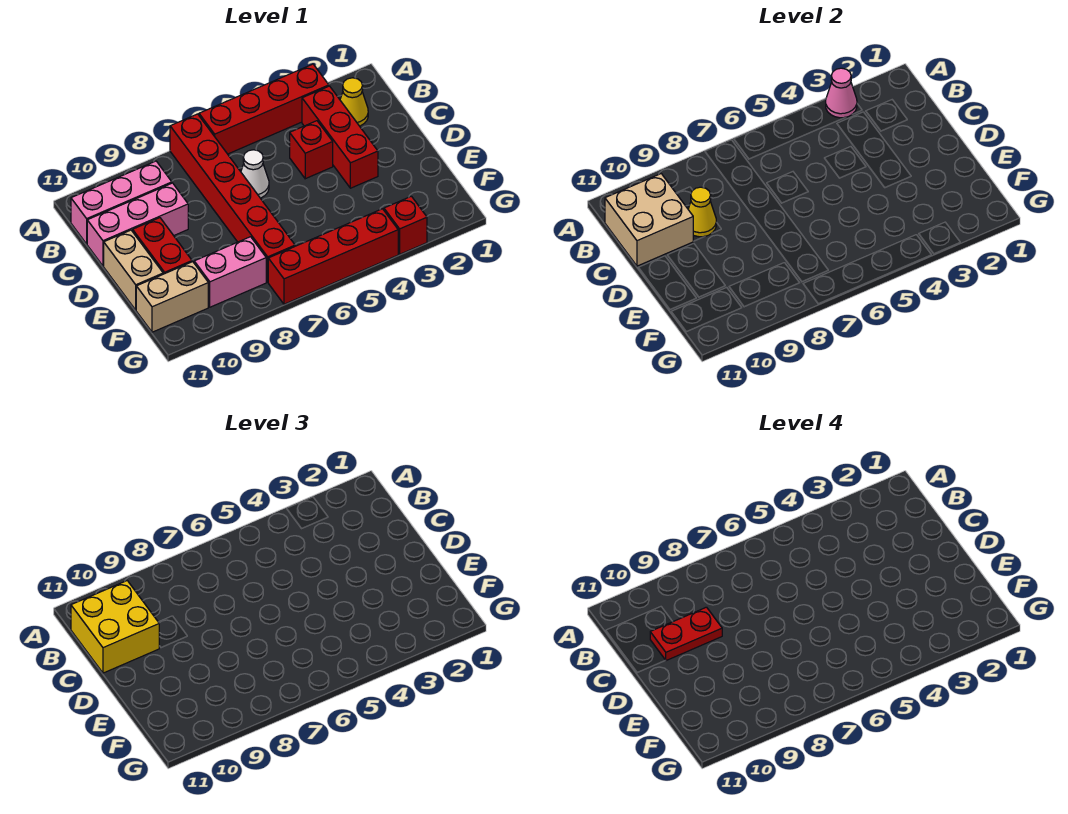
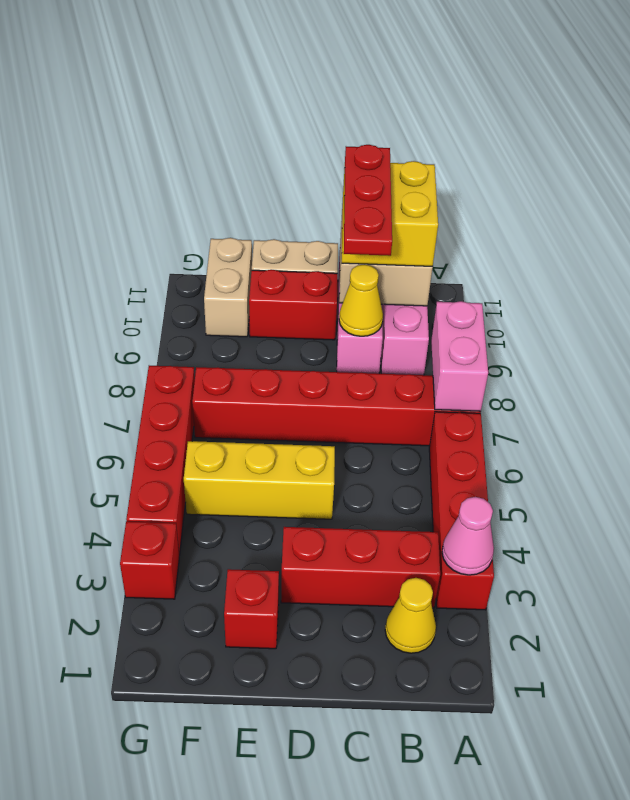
red brick C4 level 1 -> red brick E2 level 1
white cone C6 level 1 -> none
red plate C9:C10 level 4 -> red plate C9:C11 level 4
none -> yellow brick D5:F5 level 1
pink brick F8:F9 level 1 -> pink brick A7:A8 level 2

